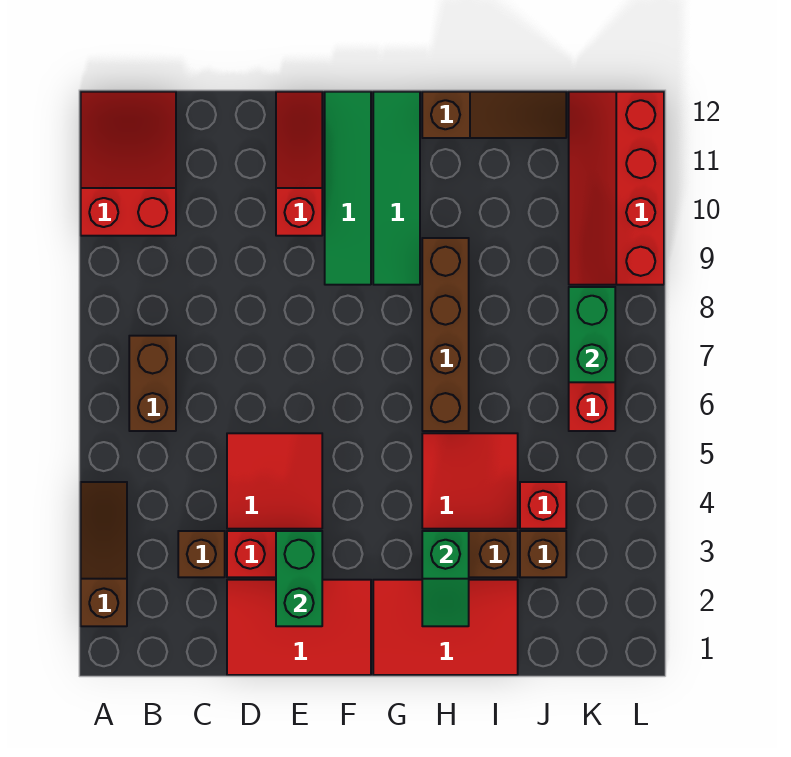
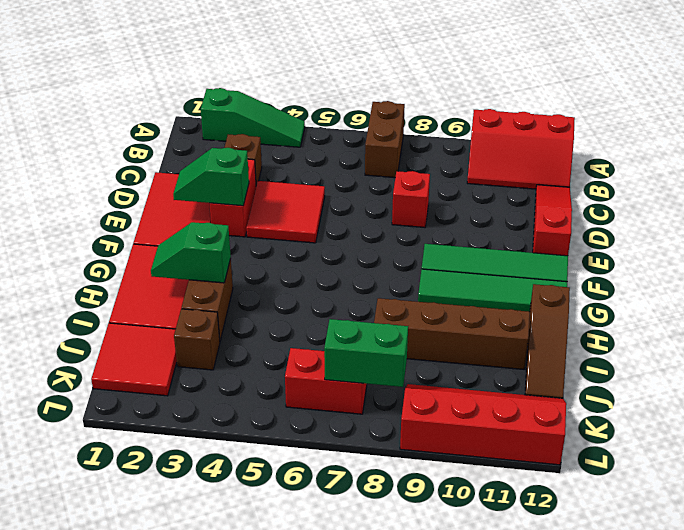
brown slope A2:A4 level 1 top 2 -> green slope A2:A4 level 1 top 2
red slope A10:B12 level 1 top 10 -> red slope A10:B12 level 1 top A
brown brick B6:B7 level 1 -> brown brick A7:B7 level 1
green brick E2:E3 level 2 -> green slope E2:E3 level 2 top 3
red slope E10:E12 level 1 top 10 -> red slope C12:E12 level 1 top E
red tile H4:I5 level 1 -> red tile J1:K2 level 1
brown brick H6:H9 level 1 -> brown brick I8:I11 level 1
red brick J4 level 1 -> red brick D8 level 1

